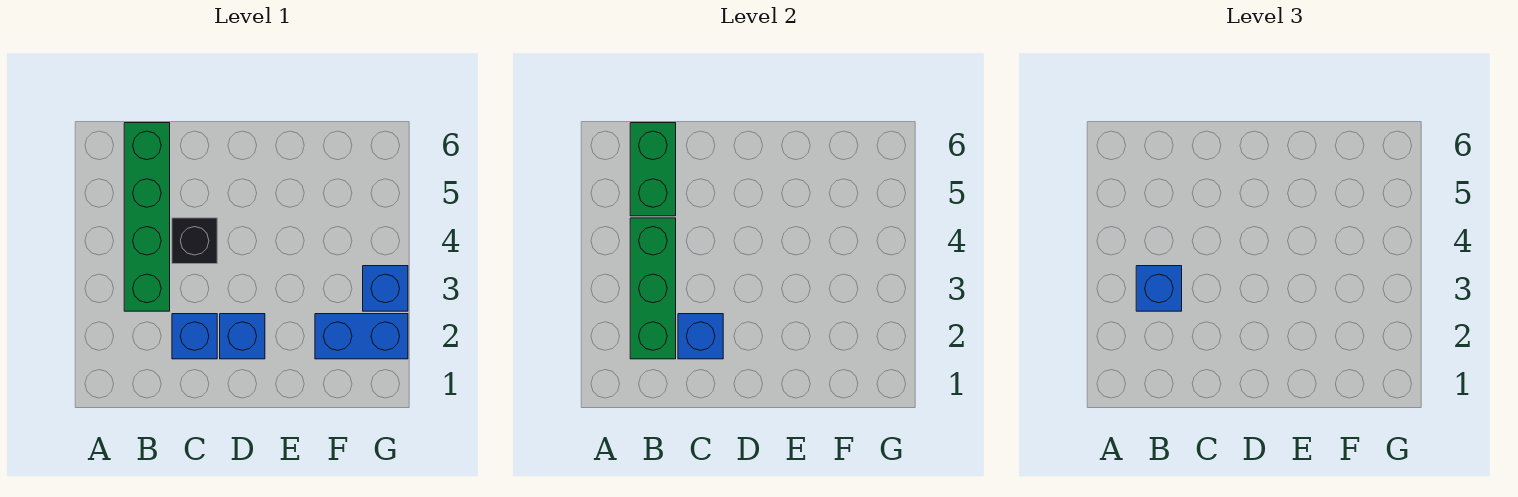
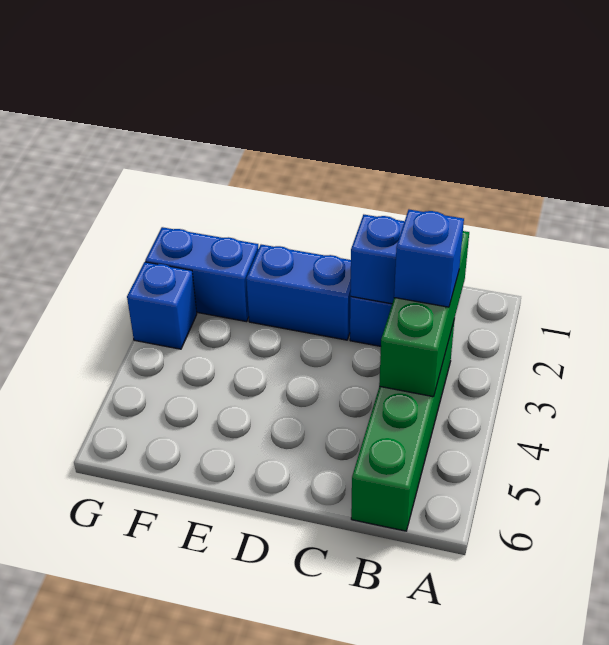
green brick B5:B6 level 2 -> none
black brick C4 level 1 -> none
blue brick D2 level 1 -> blue brick D2:E2 level 1

